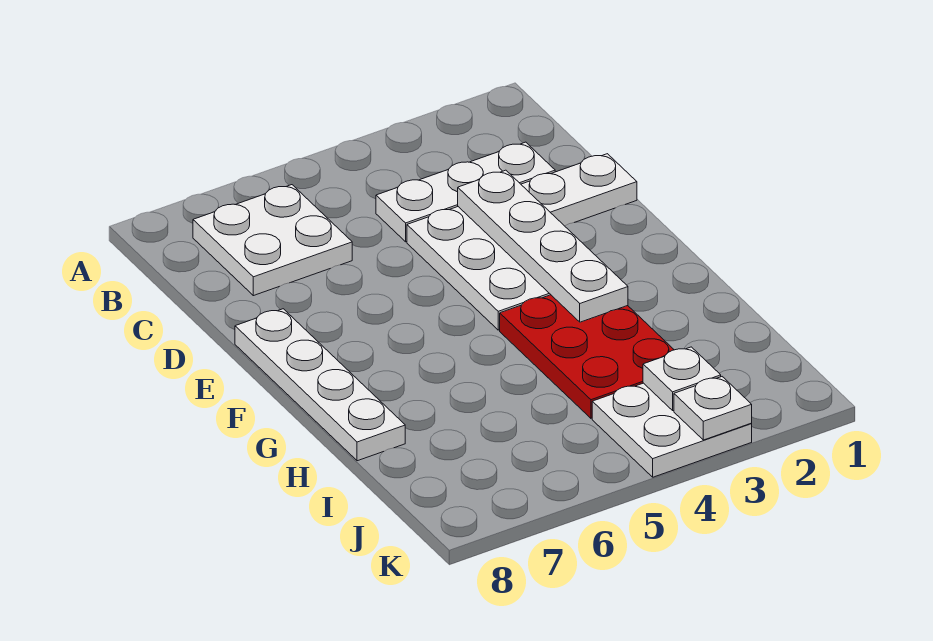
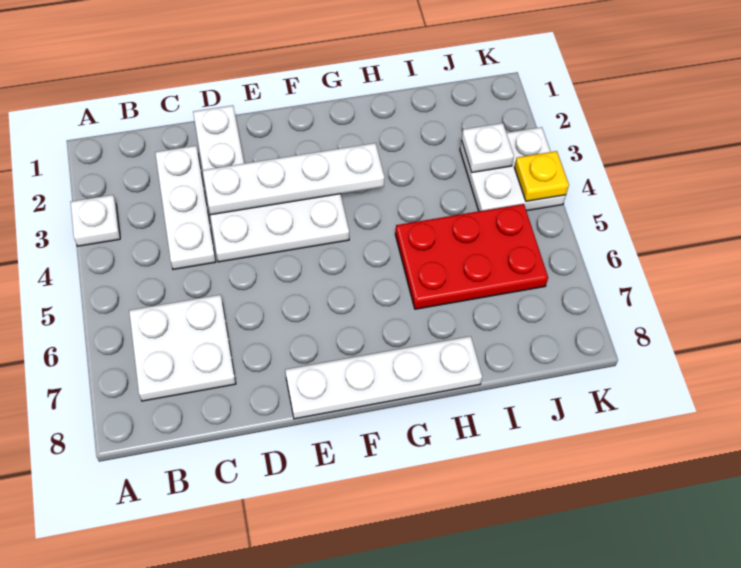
red plate G3:I4 level 1 -> red plate H5:J6 level 1
white plate K3 level 2 -> white plate A3 level 1
none -> yellow plate K4 level 2

